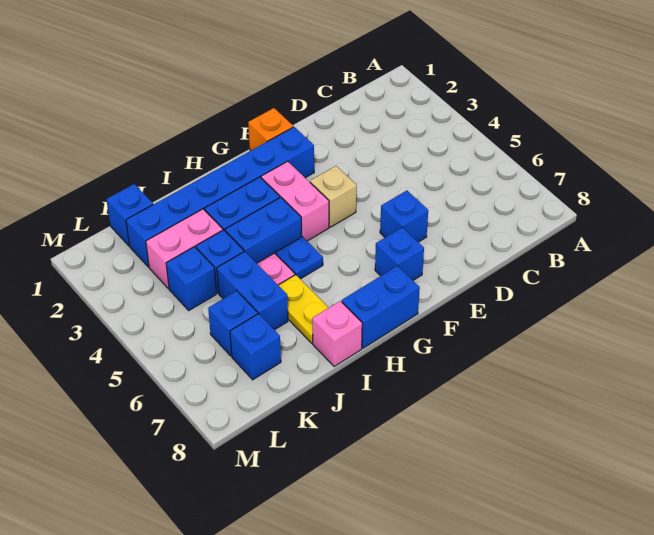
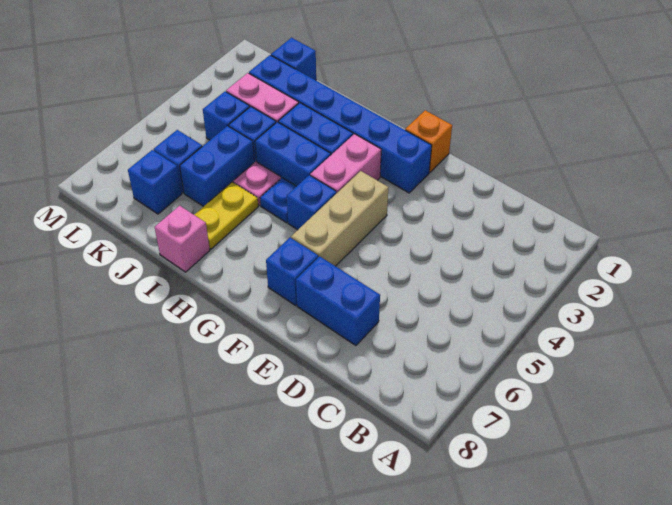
blue brick E6 level 1 -> blue brick G5 level 1
tan brick F4 level 1 -> tan brick F4:F6 level 1
blue brick G8:H8 level 1 -> blue brick D7:E7 level 1

